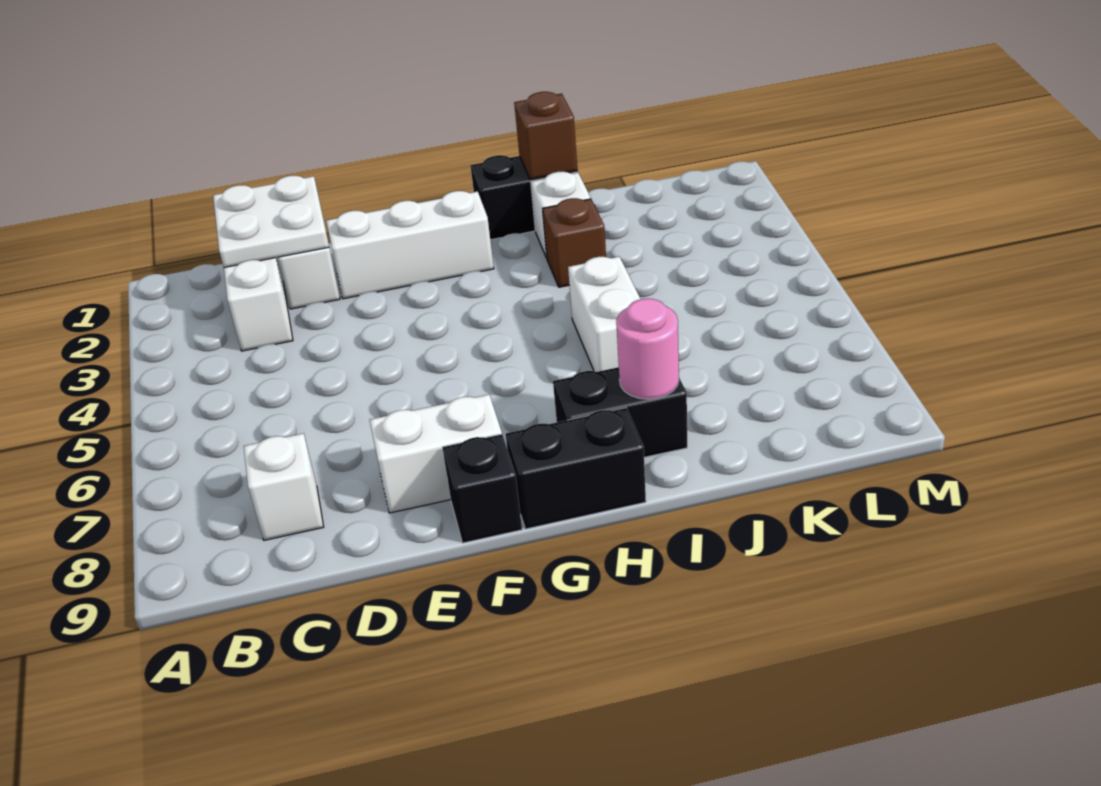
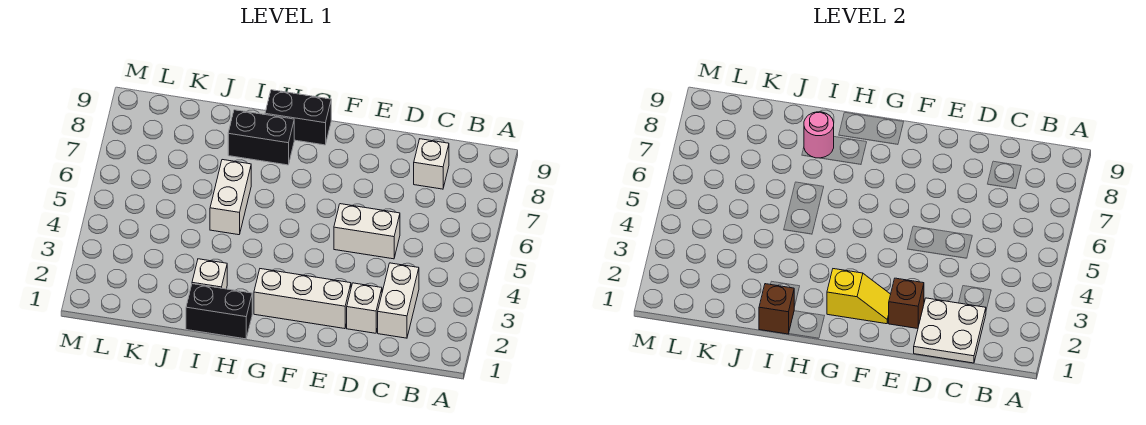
white brick E8:F8 level 1 -> white brick D5:E5 level 1
none -> yellow slope F2:G2 level 2 top G
black brick F9 level 1 -> none
brown brick I3 level 1 -> brown brick E2 level 2

